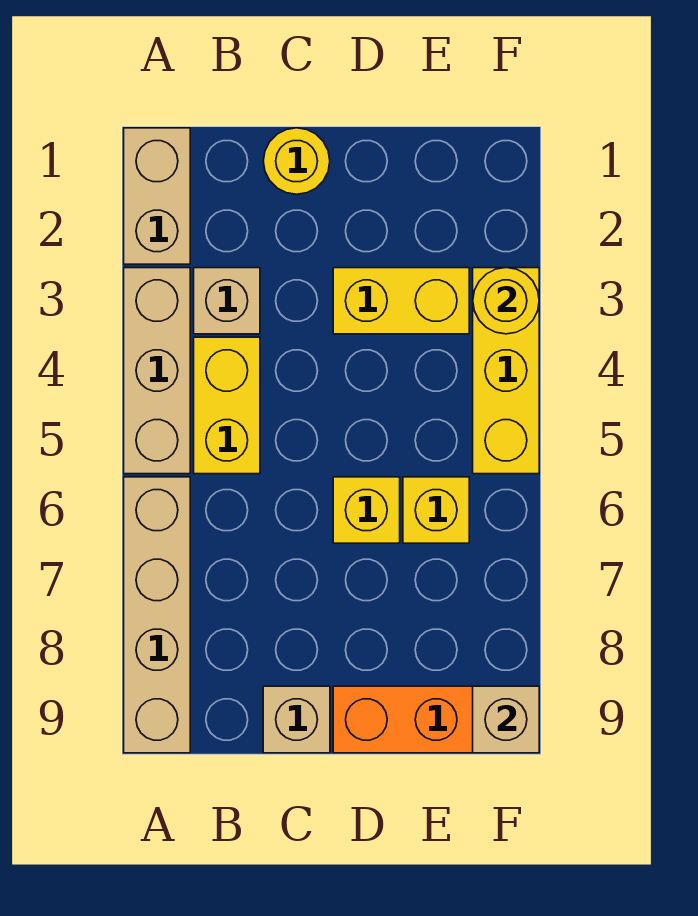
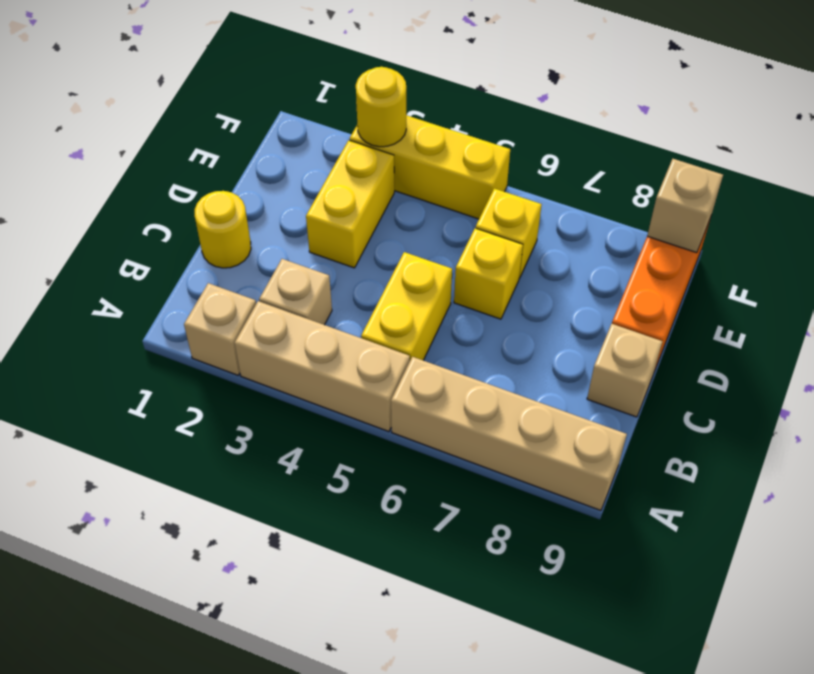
tan brick A1:A2 level 1 -> tan brick A2 level 1
yellow brick B4:B5 level 1 -> yellow brick B5:C5 level 1

